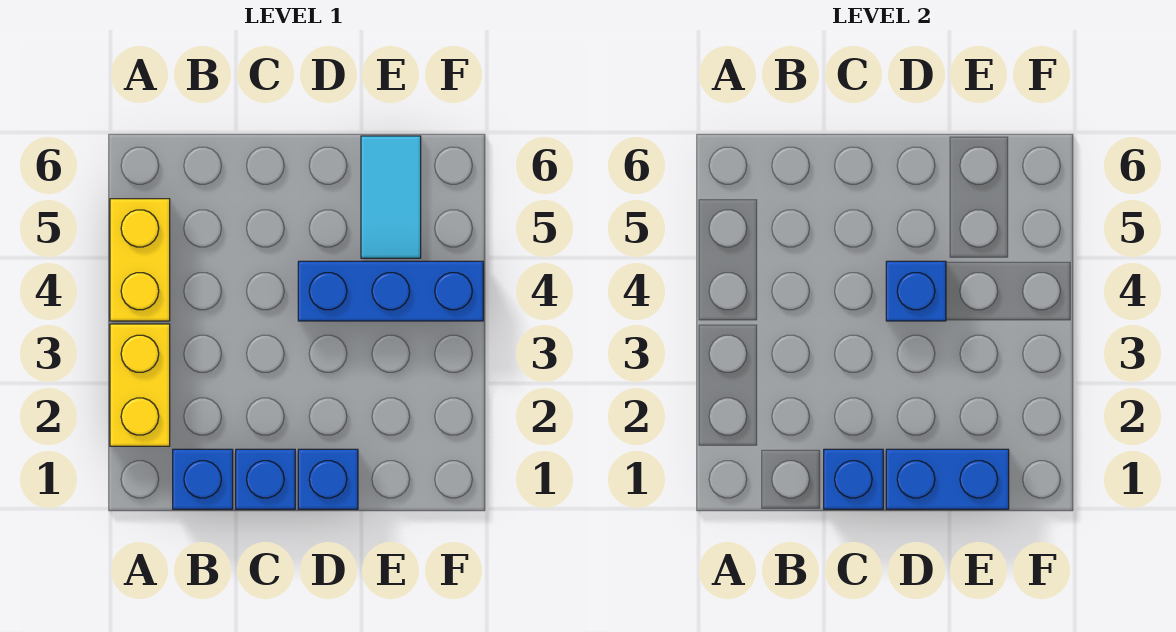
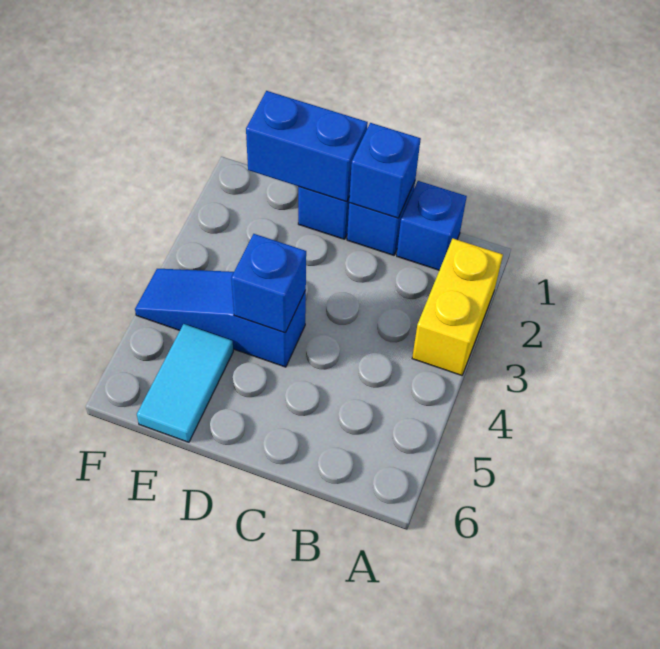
yellow brick A4:A5 level 1 -> none
blue brick D4:F4 level 1 -> blue slope D4:F4 level 1 top D

